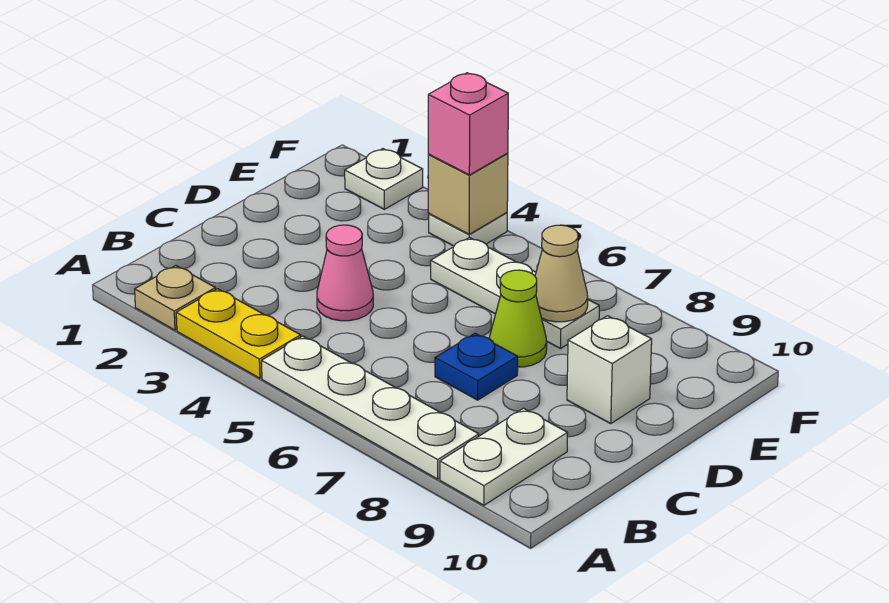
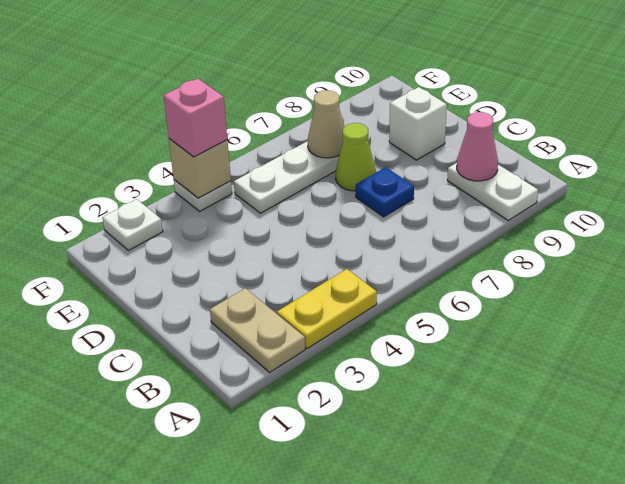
tan plate A2 level 1 -> tan plate A2:B2 level 1
white plate A5:A8 level 1 -> none
pink cone C4 level 1 -> pink cone B9 level 2

